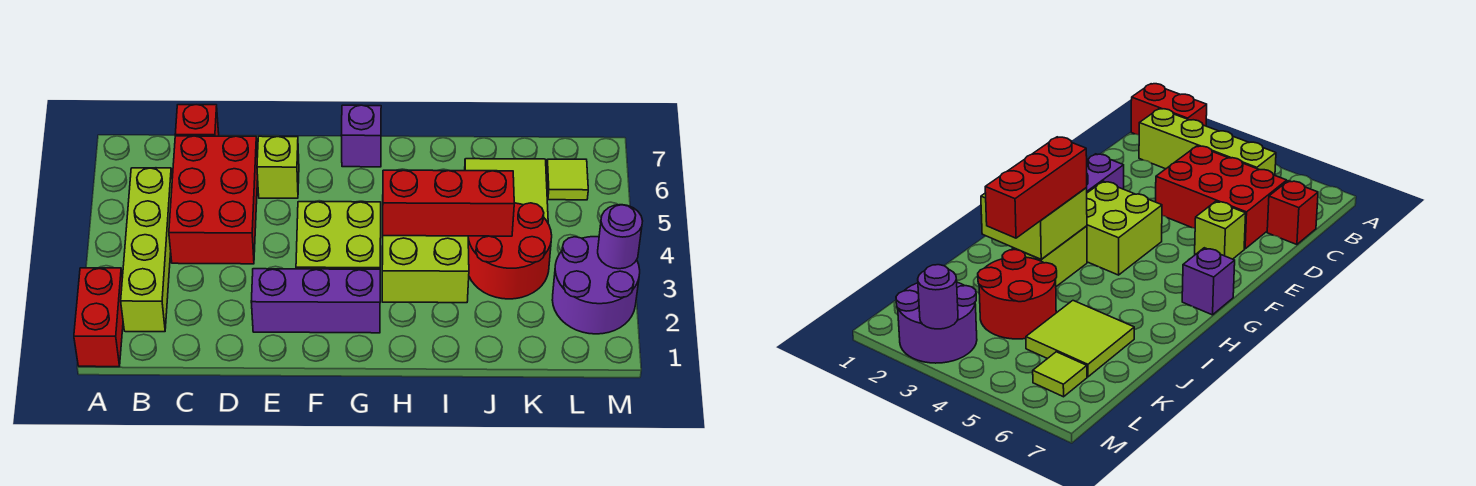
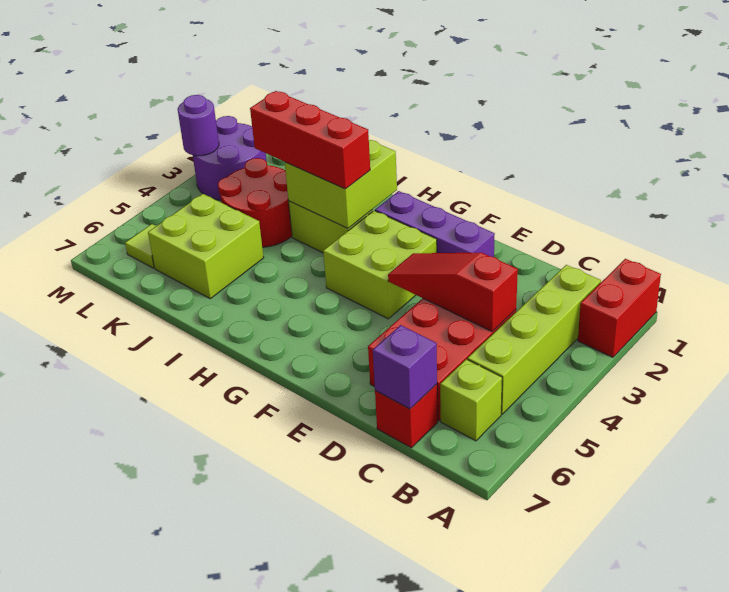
none -> red slope C4:E4 level 2 top C
lime brick E6 level 1 -> lime brick B6 level 1
purple brick G7 level 1 -> purple brick C7 level 2
lime tile J5:K6 level 1 -> lime brick J5:K6 level 1

